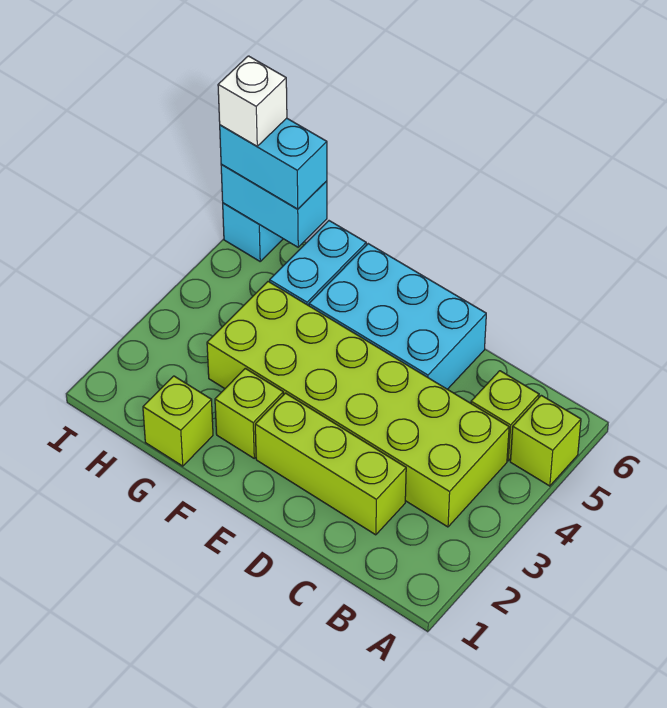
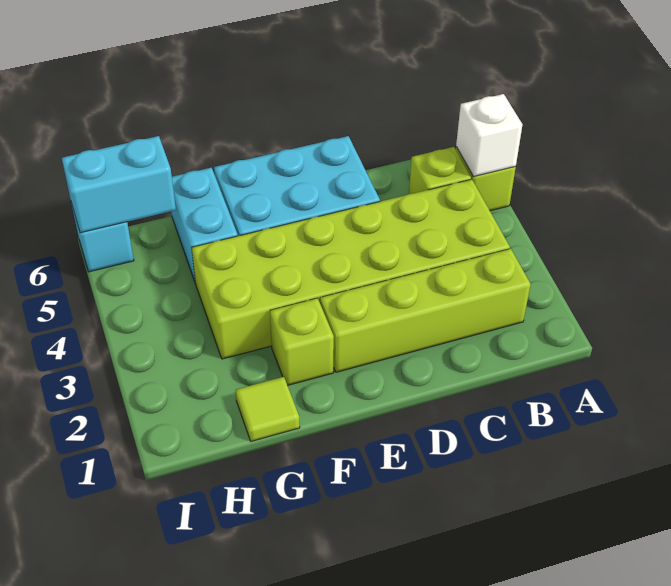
lime brick C2:E2 level 1 -> lime brick B2:E2 level 1
lime brick G1 level 1 -> lime tile G1 level 1
cyan brick H6:I6 level 3 -> none
white brick I6 level 4 -> white brick A5 level 2

